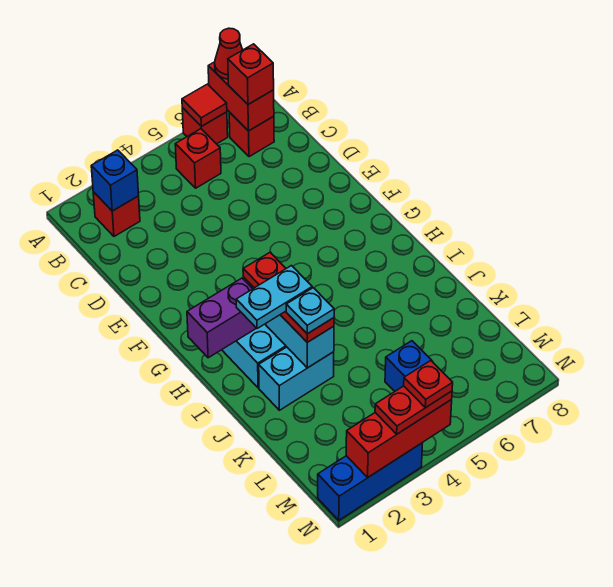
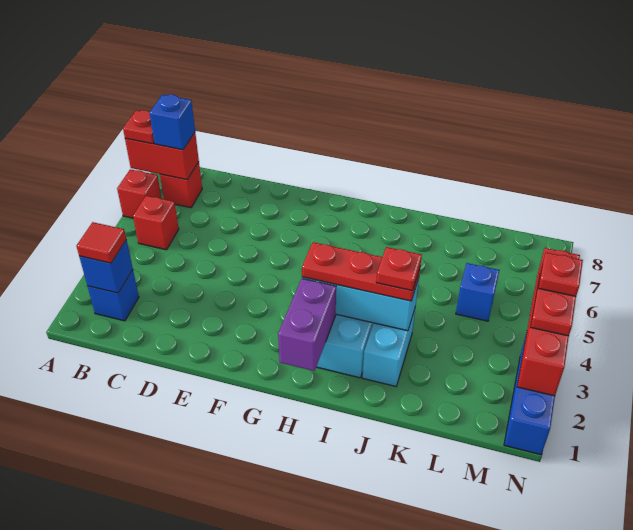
red tile A6 level 2 -> red tile B2 level 3
red cone A7 level 3 -> red plate A7 level 3
red brick B2 level 1 -> blue brick B2 level 1
red brick B7 level 3 -> blue brick B7 level 3
cyan plate I2:I3 level 4 -> none
cyan plate J3 level 4 -> red plate J3 level 4
red brick N2:N4 level 2 -> red brick N2:N5 level 2

